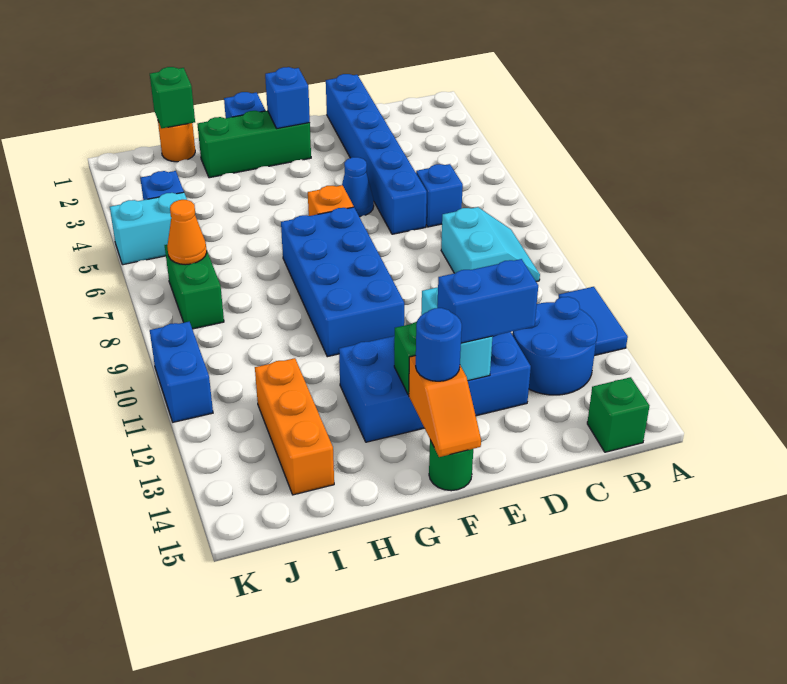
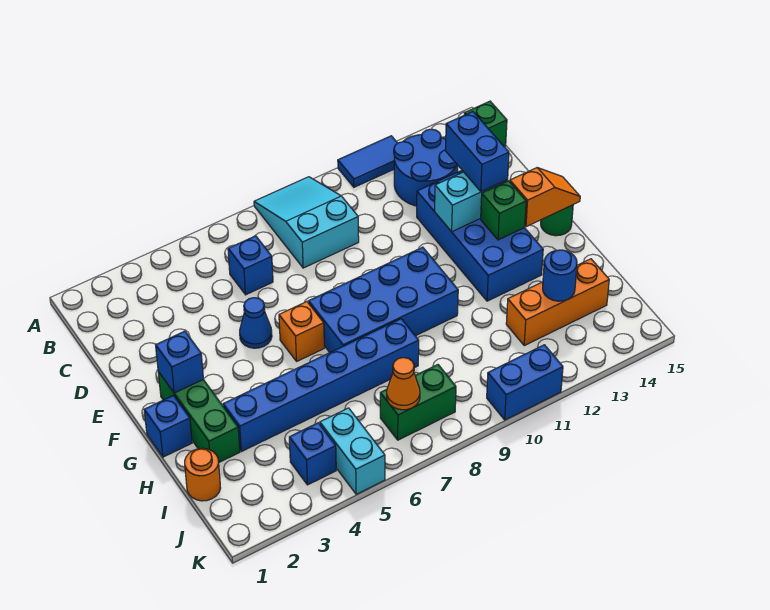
cyan slope B8:C9 level 1 top C -> cyan slope A8:C9 level 1 top C
blue brick D1:D6 level 1 -> blue brick H3:H8 level 1
blue round brick F14 level 3 -> blue round brick I13 level 2
green brick I1 level 2 -> none

